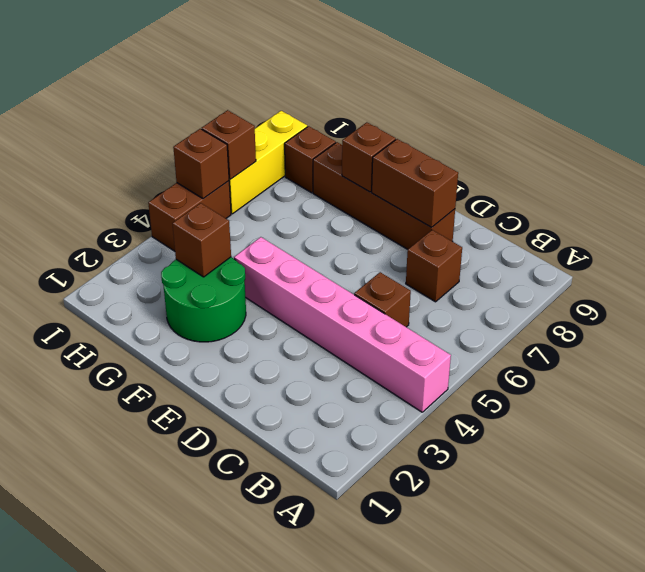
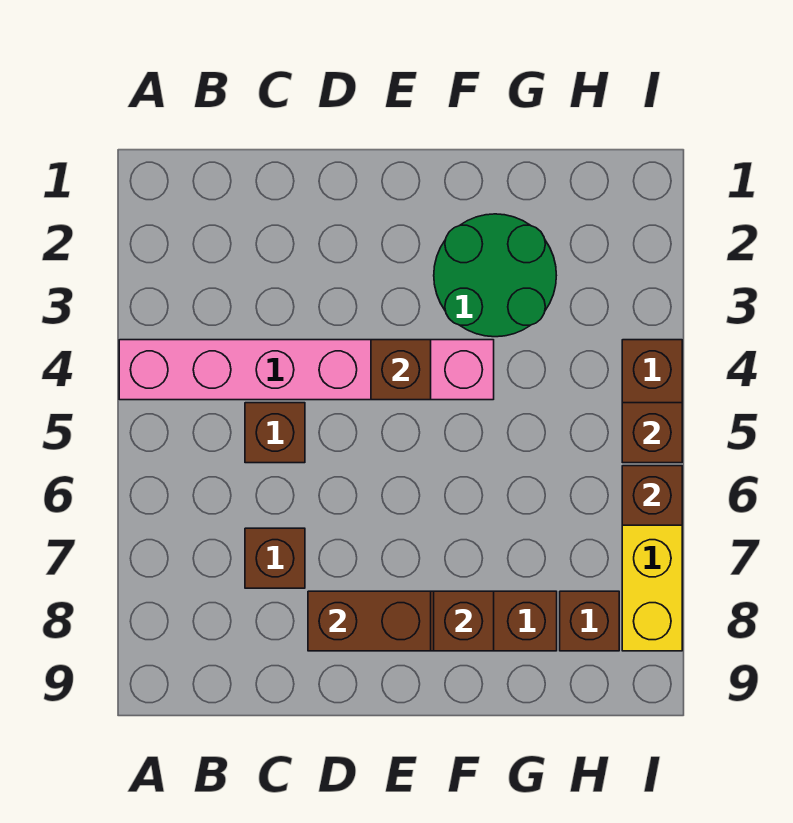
brown brick G3 level 2 -> brown brick E4 level 2

